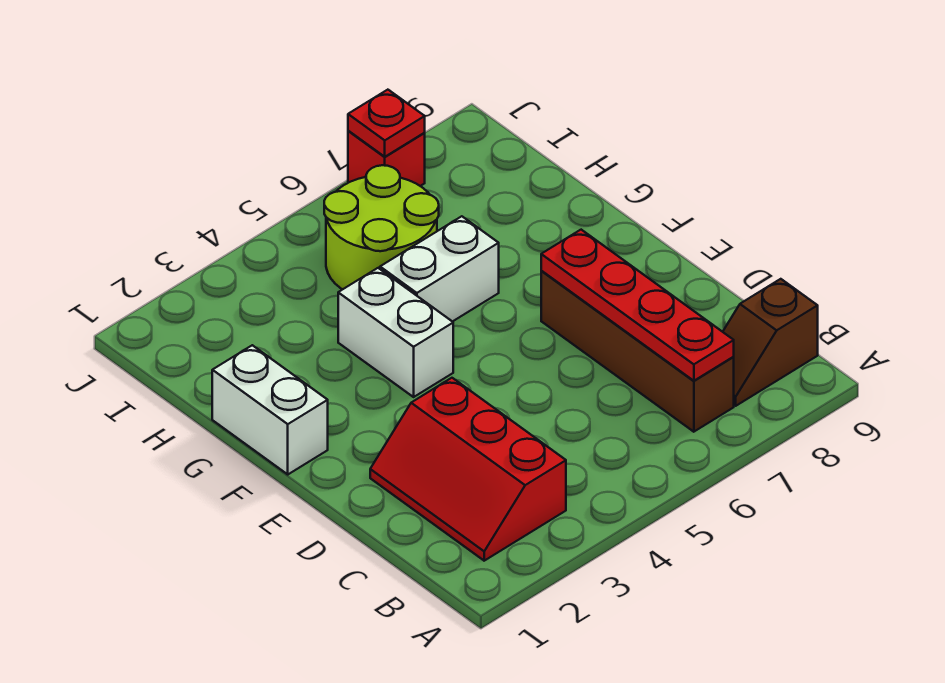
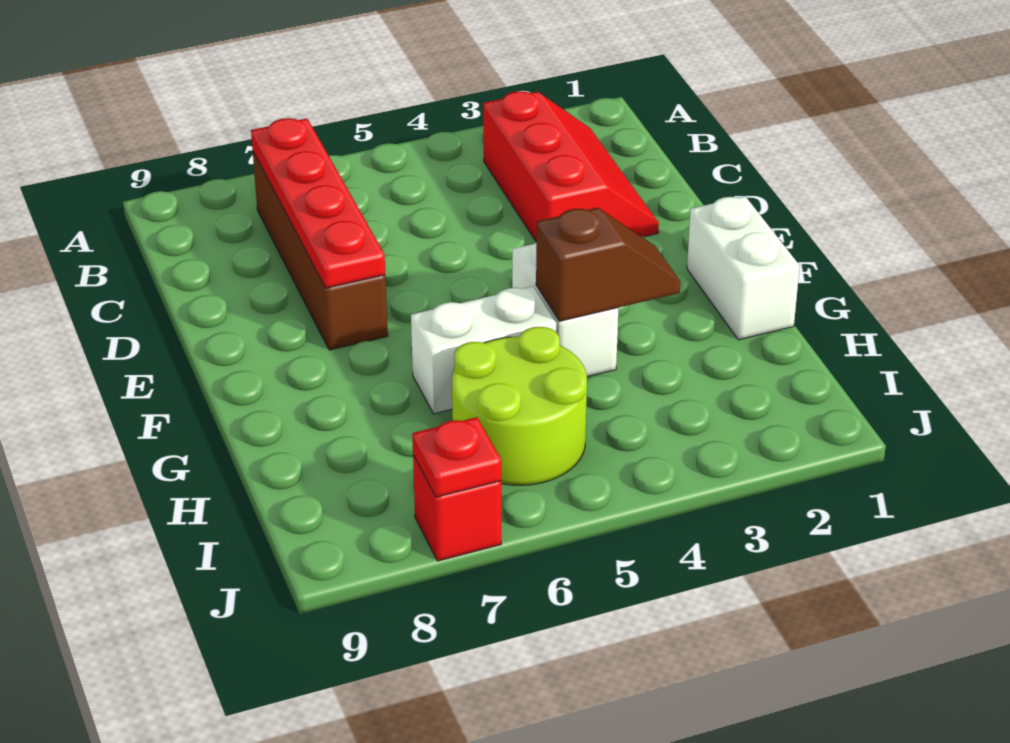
brown slope B8:B9 level 1 top 9 -> brown slope G3:G4 level 2 top 4

